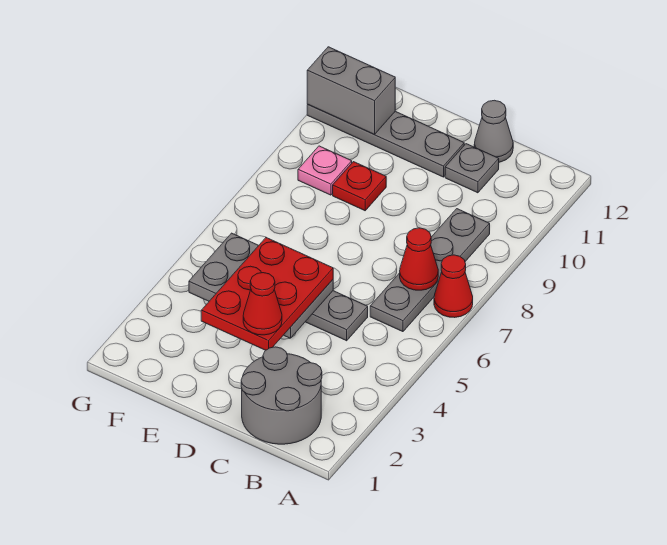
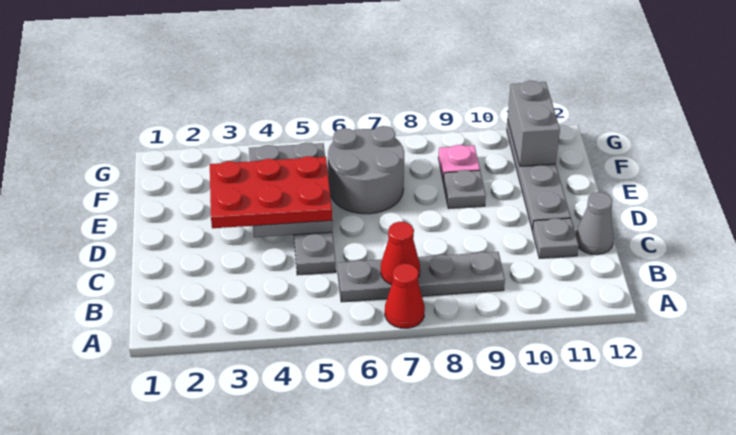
grey round brick B1:C2 level 1 -> grey round brick E6:F7 level 1
red cone D3 level 4 -> none
red plate E9 level 1 -> grey plate E9 level 1

